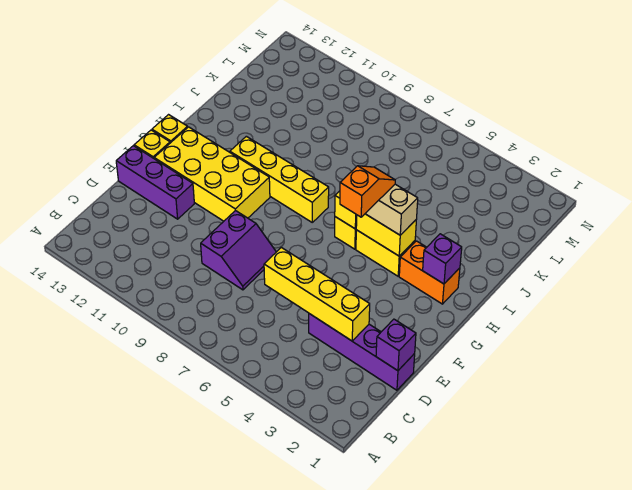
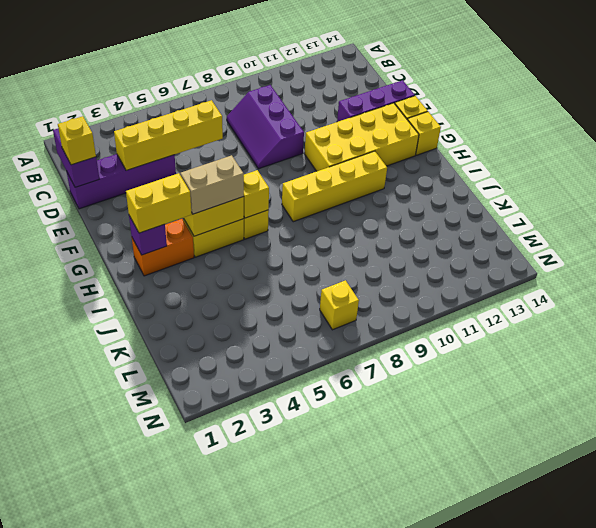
purple brick D1 level 2 -> purple brick C1:D1 level 2
none -> yellow brick D1 level 3
purple slope D8:E9 level 1 top 9 -> purple slope C8:E9 level 1 top 9
orange slope G5:H5 level 4 top G -> none
none -> yellow brick H2:H3 level 3
none -> yellow brick M7 level 1

